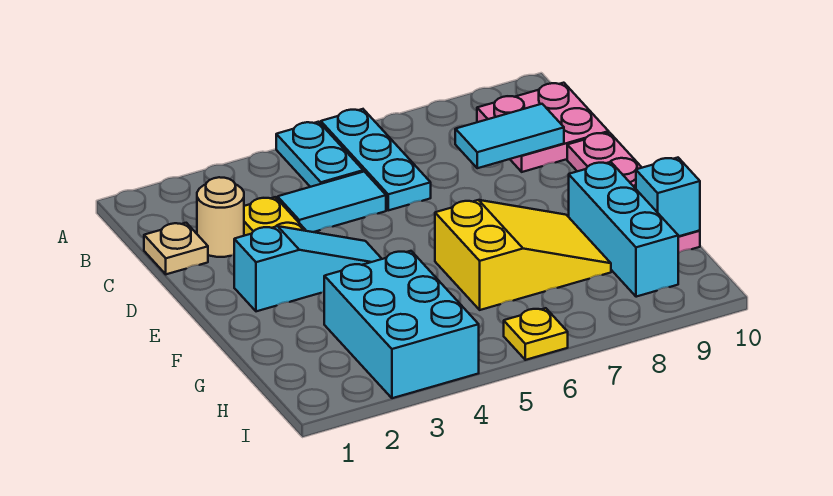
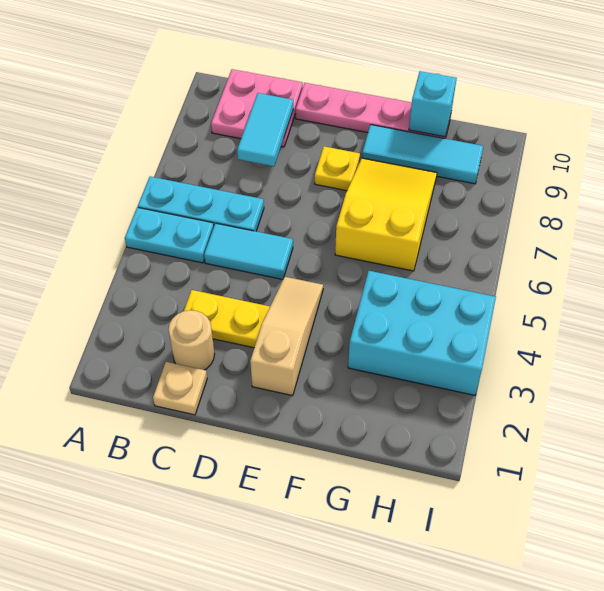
cyan tile C4:C5 level 1 -> cyan tile C5:D5 level 1
cyan slope E2:E4 level 1 top 2 -> tan slope E2:E4 level 1 top 2
cyan brick F9:H9 level 1 -> cyan tile F9:H9 level 1
yellow plate I6 level 1 -> yellow plate E8 level 1

